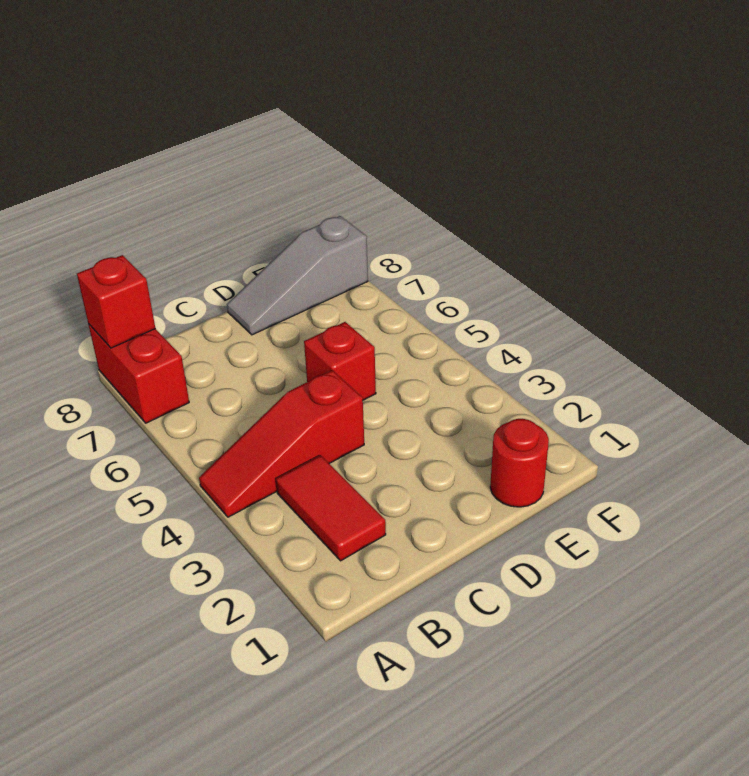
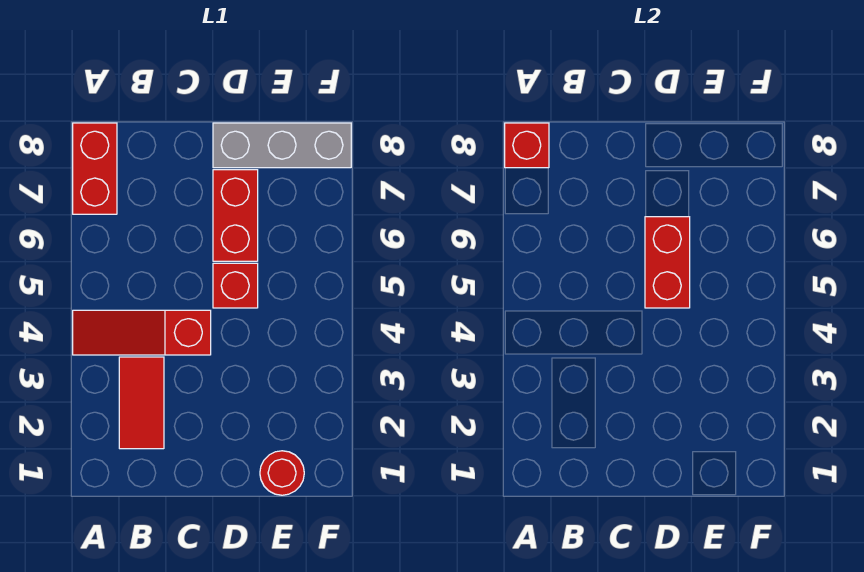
none -> red brick D5:D6 level 2
none -> red brick D6:D7 level 1
grey slope D8:F8 level 1 top F -> grey brick D8:F8 level 1

